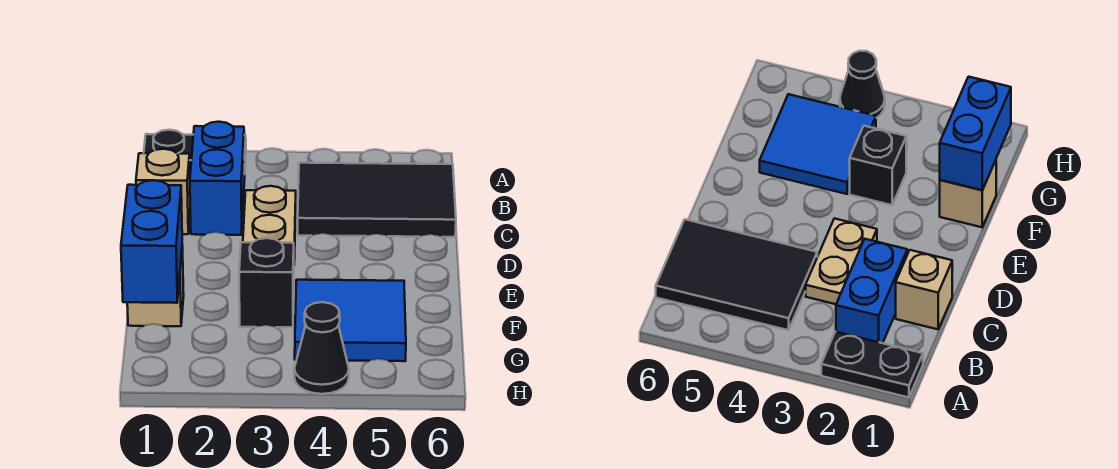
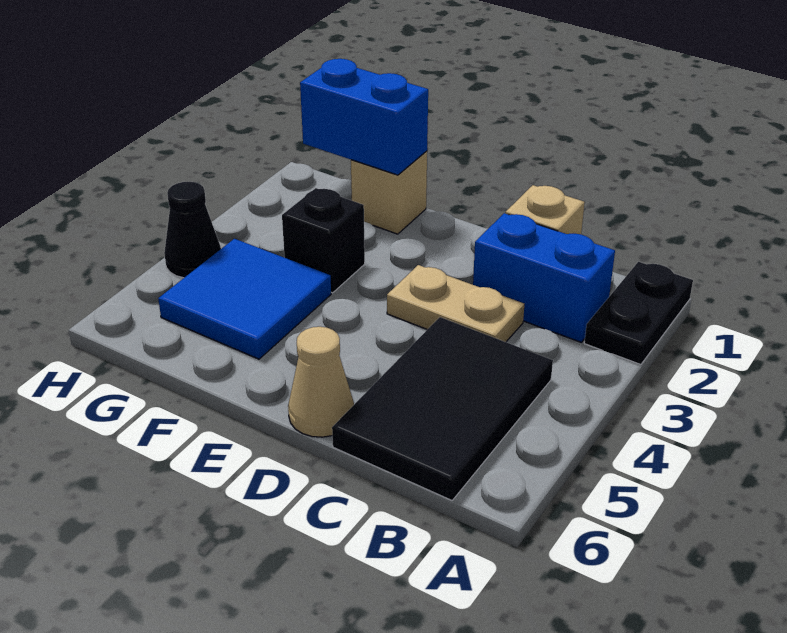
none -> tan cone D6 level 1

